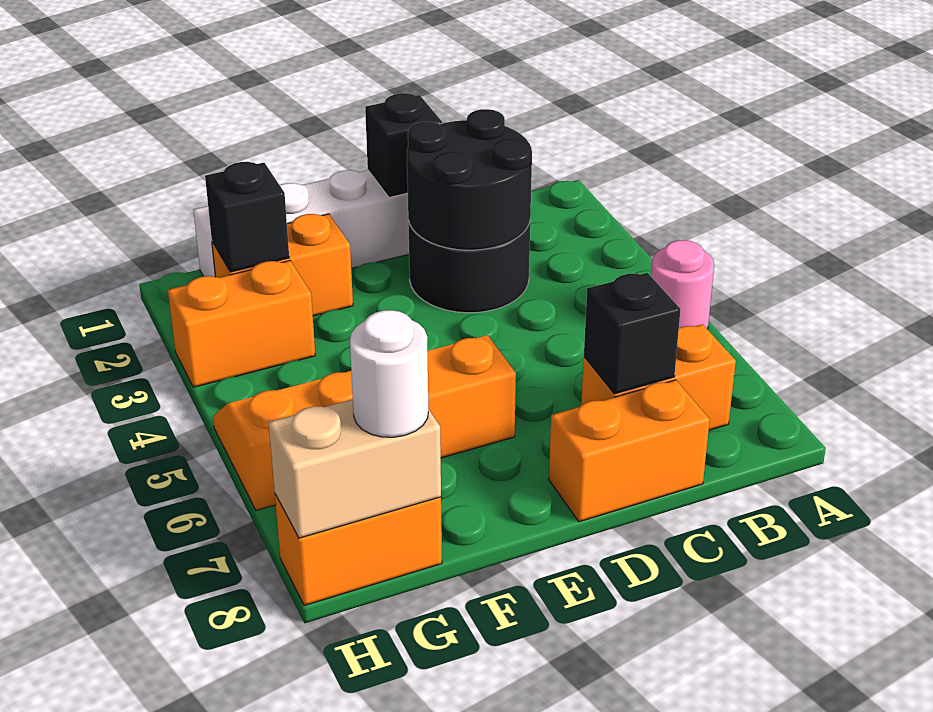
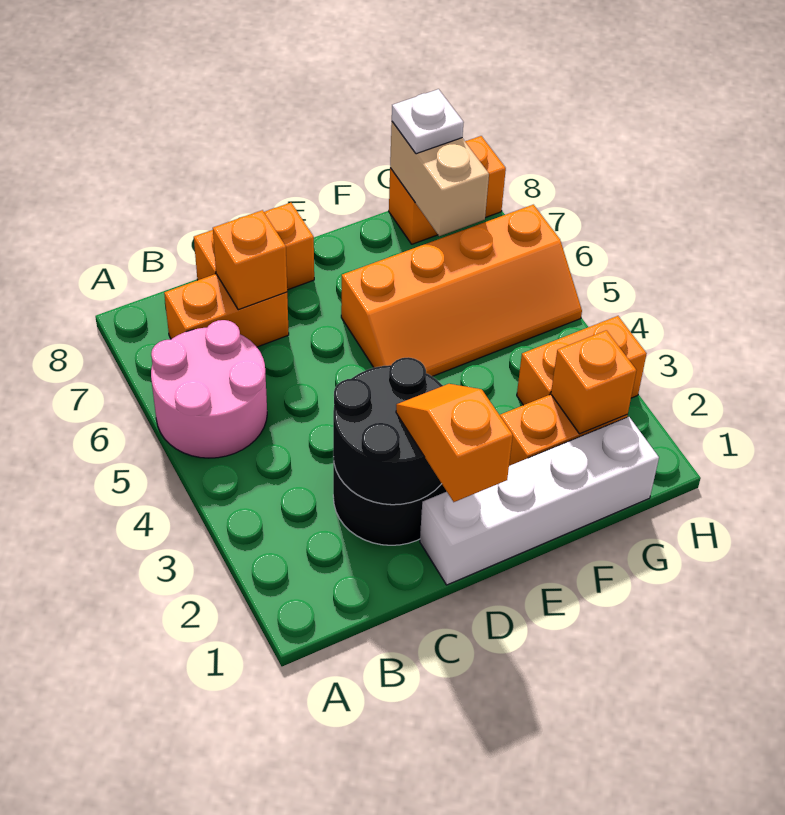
pink round brick A5 level 1 -> pink round brick A5:B6 level 1
black brick C7 level 2 -> orange brick C7 level 2
black brick D1 level 2 -> none
none -> orange slope D1:D2 level 3 top 1
black brick G2 level 2 -> orange brick G2 level 2
tan brick G8:H8 level 2 -> tan brick G7:G8 level 2
white round brick G8 level 3 -> white plate G8 level 3

